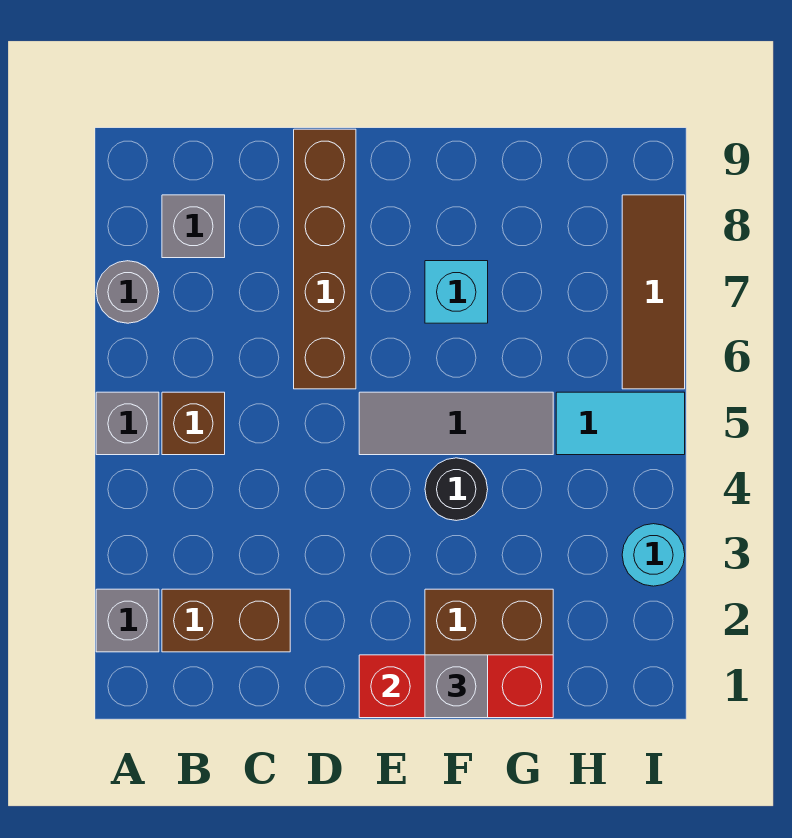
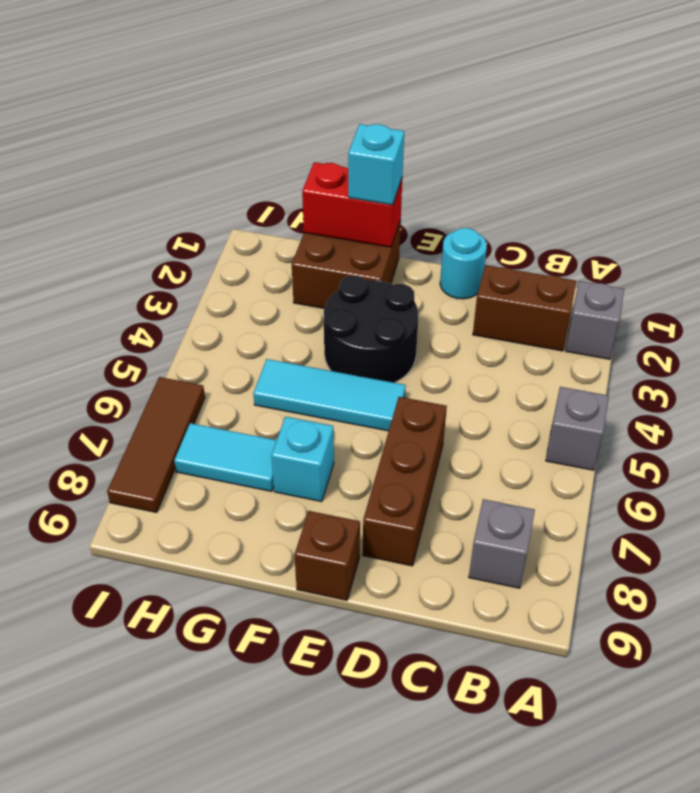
grey round brick A7 level 1 -> none
brown brick B5 level 1 -> brown brick E9 level 1
brown brick D6:D9 level 1 -> brown brick D6:D8 level 1
red brick E1:G1 level 2 -> red brick F1:G1 level 2
grey tile E5:G5 level 1 -> cyan tile E5:G5 level 1
grey brick F1 level 3 -> cyan brick F1 level 3
black round brick F4 level 1 -> black round brick E3:F4 level 1
cyan tile H5:I5 level 1 -> cyan tile G7:H7 level 1
cyan round brick I3 level 1 -> cyan round brick D1 level 1

